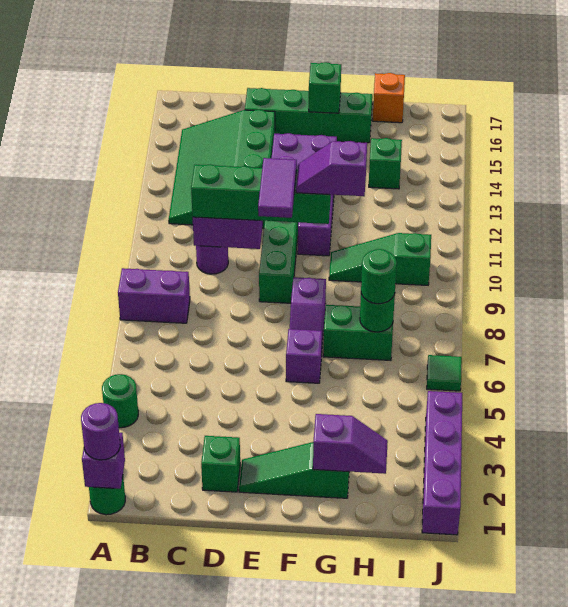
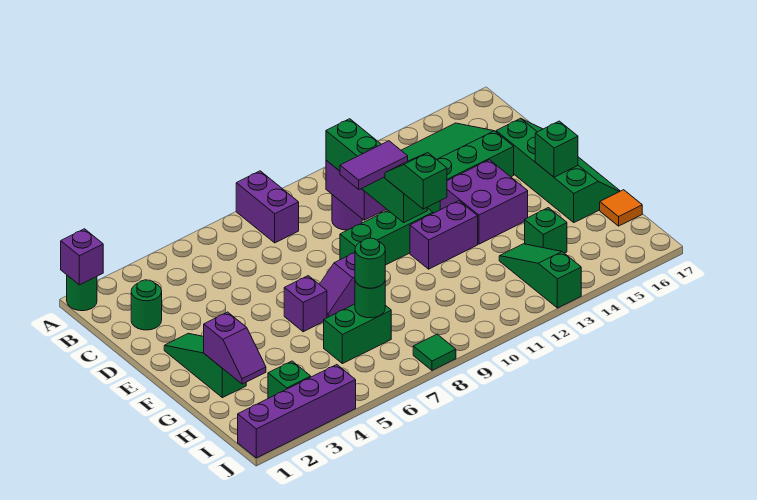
purple round brick A1 level 3 -> none
green round brick A4 level 1 -> green round brick C2 level 1
green brick D2 level 1 -> green brick I3 level 1
purple slope F10:G10 level 4 top G -> green slope F10:G10 level 4 top G
green brick G7:H7 level 1 -> green brick H6:H7 level 1
green slope G10:I10 level 1 top I -> green slope H13:J13 level 1 top J
orange brick H17 level 1 -> orange tile H17 level 1
green tile J6 level 1 -> green tile J8 level 1

